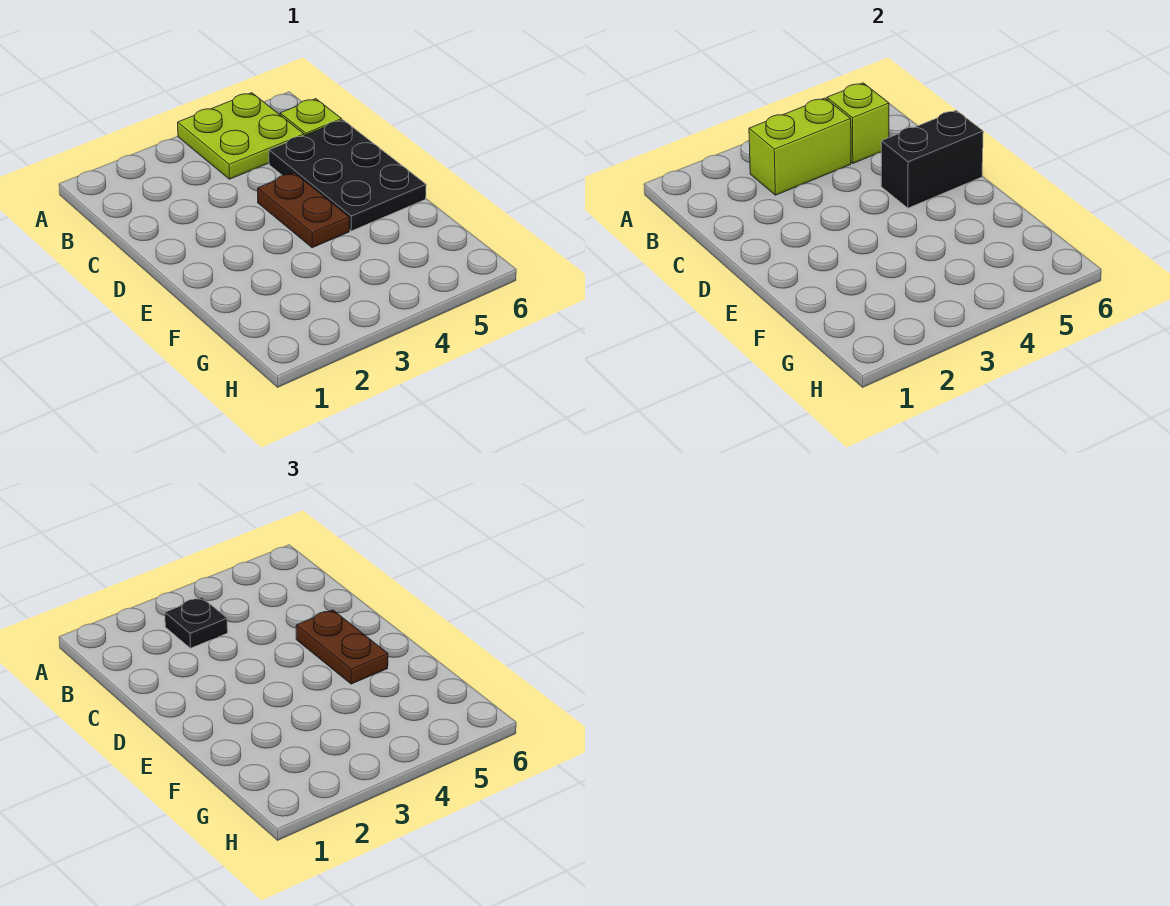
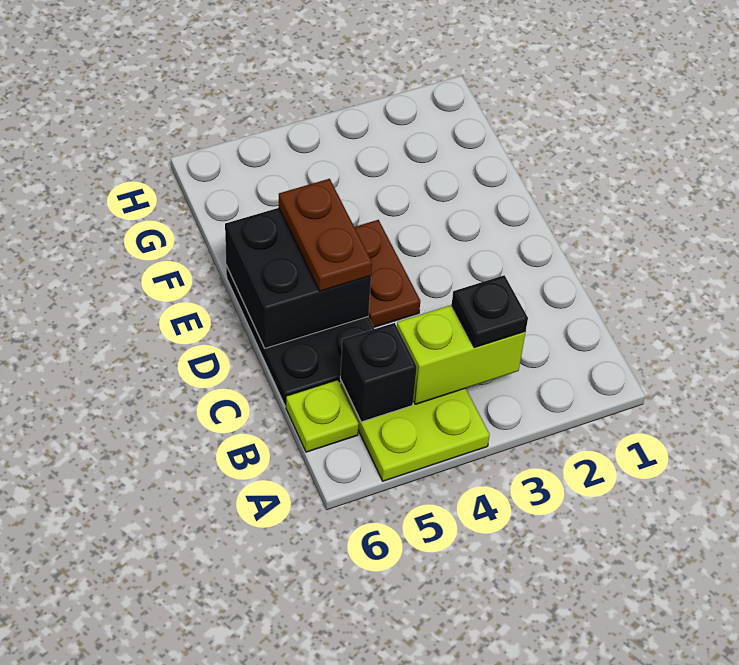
lime brick B5 level 2 -> black brick B5 level 2
black brick D5:D6 level 2 -> black brick D5:E6 level 2

